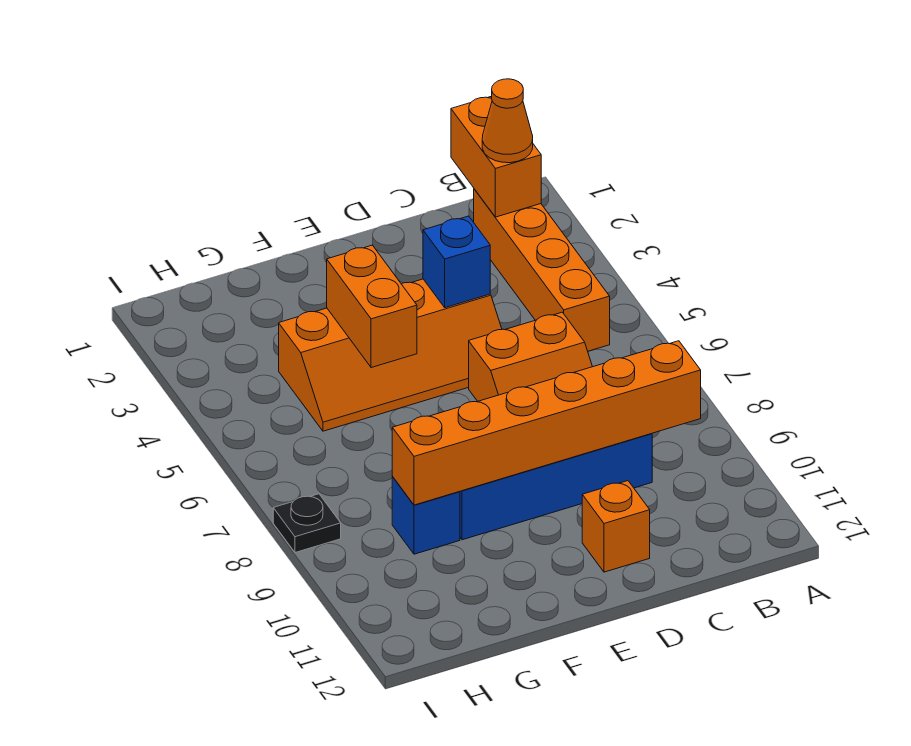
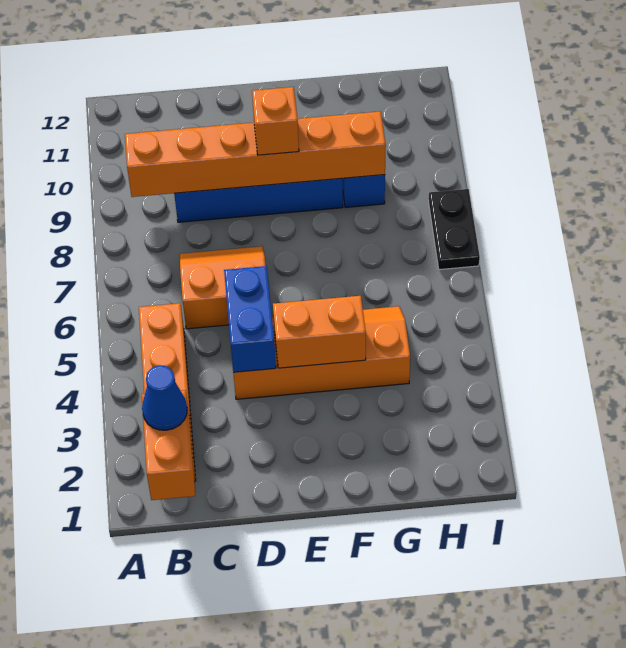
orange cone B2 level 3 -> blue cone B2 level 3
blue brick D4 level 2 -> blue brick D4:D5 level 2
orange brick D11 level 1 -> orange brick E9 level 3
orange brick F4:F5 level 2 -> orange brick E4:F4 level 2
black plate I8 level 1 -> black plate I7:I8 level 1

